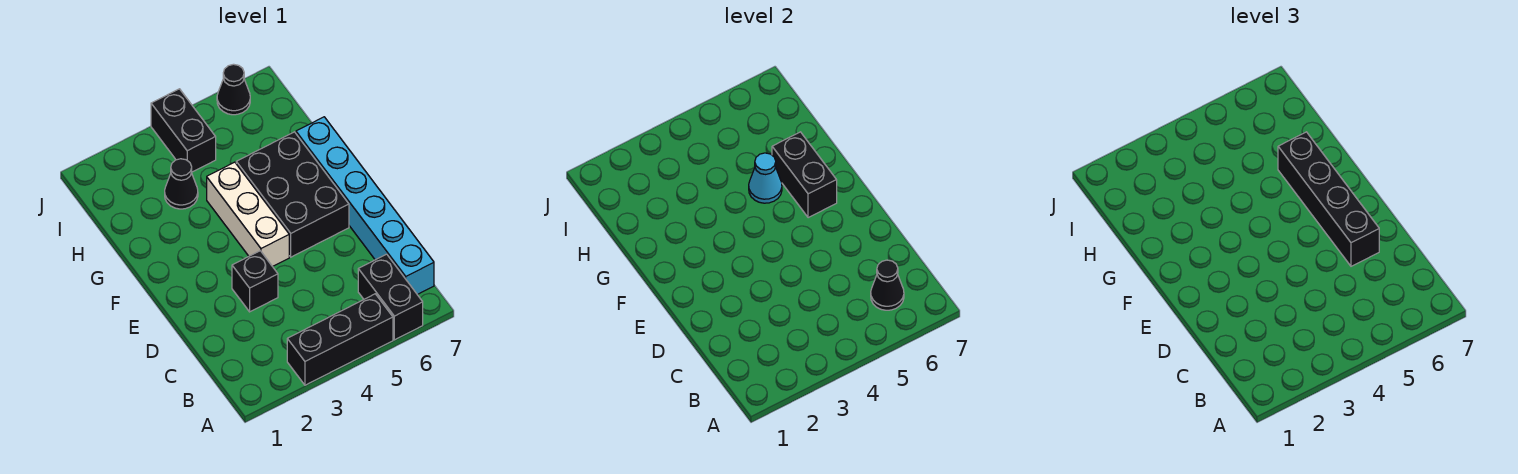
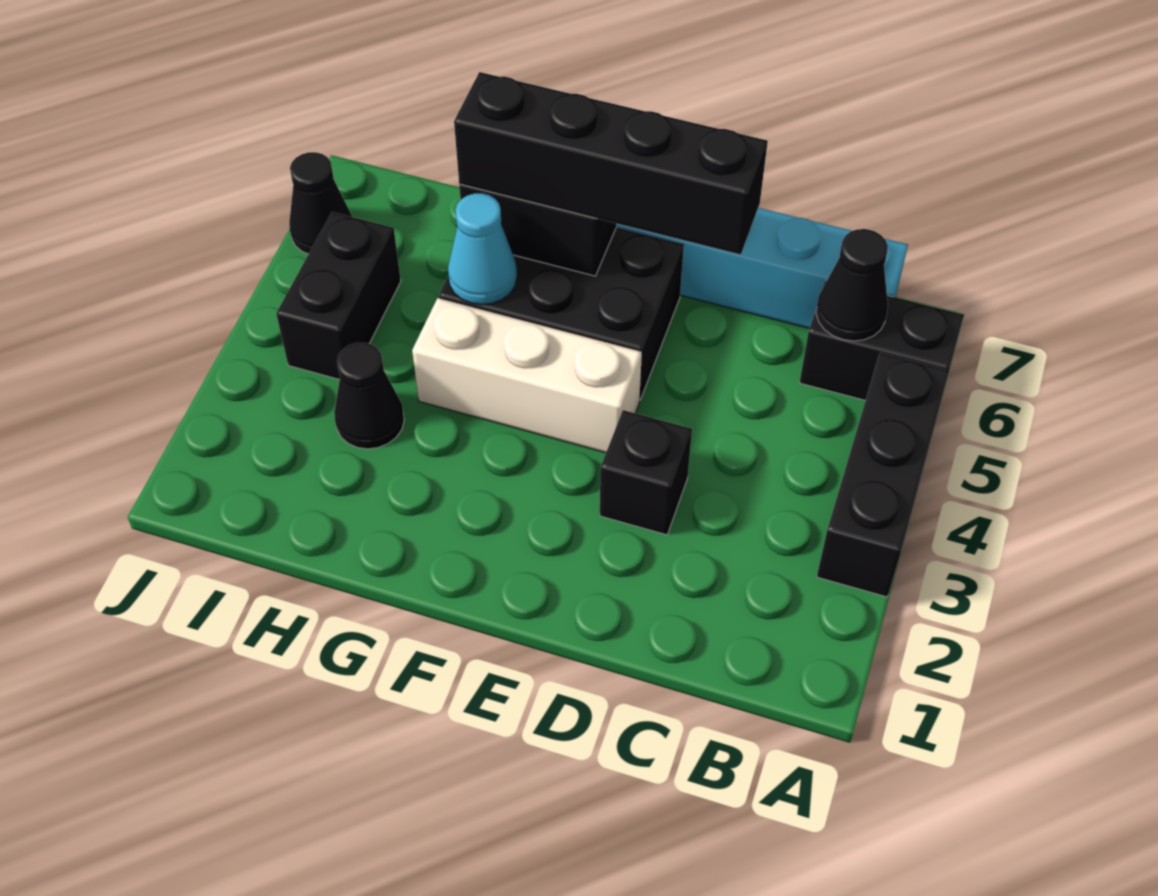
black brick I4:J4 level 1 -> black brick I4:I5 level 1

